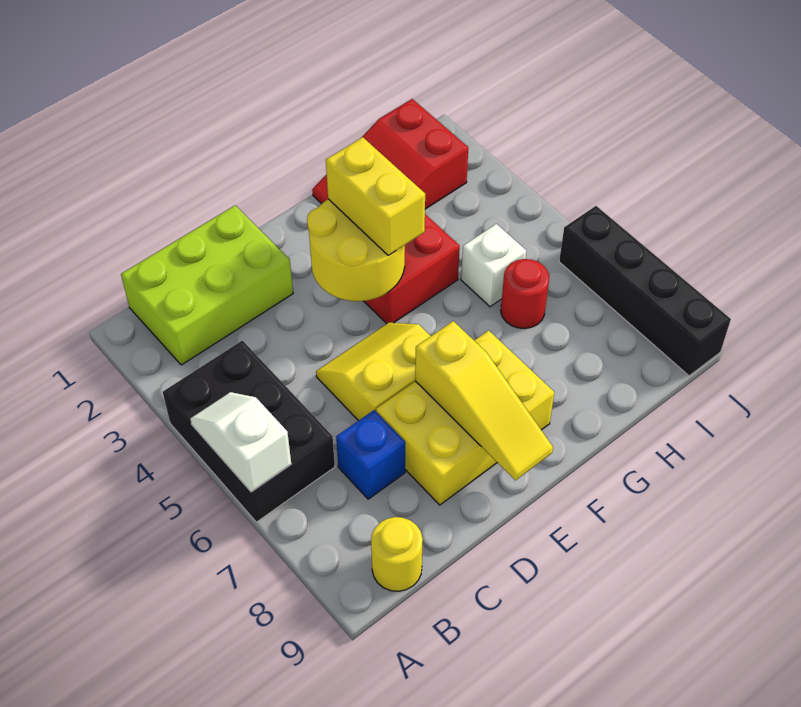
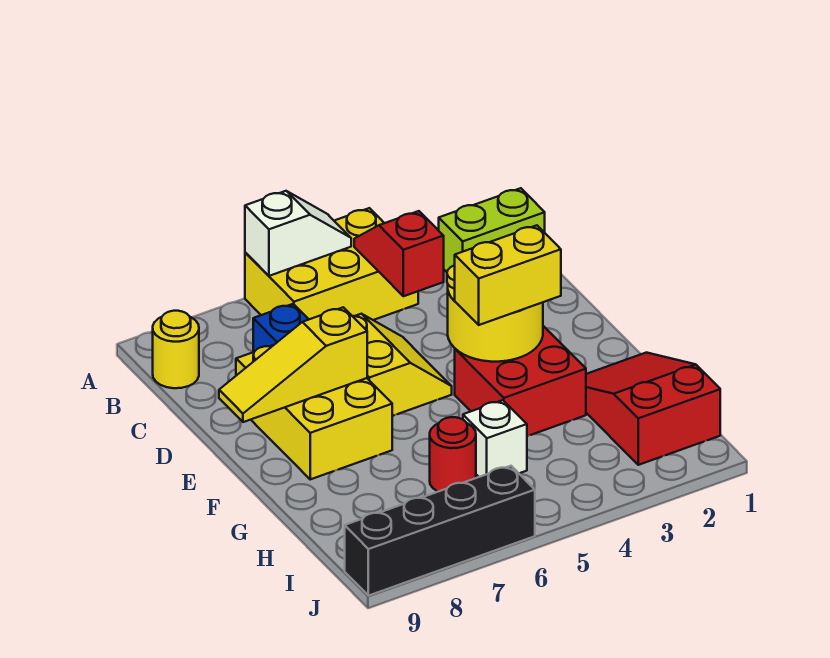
black brick A4:B6 level 1 -> yellow brick A4:B6 level 1
lime brick B1:D2 level 1 -> lime brick B1:B2 level 1
none -> red slope B4:C4 level 2 top C

